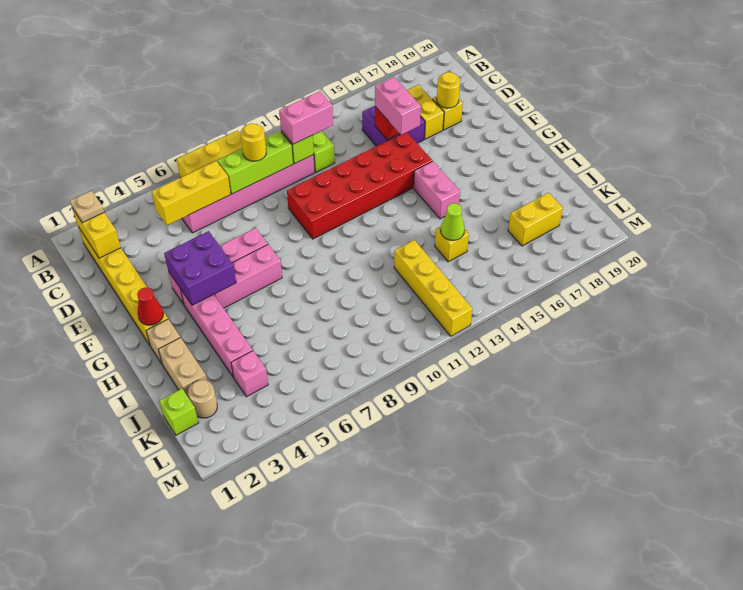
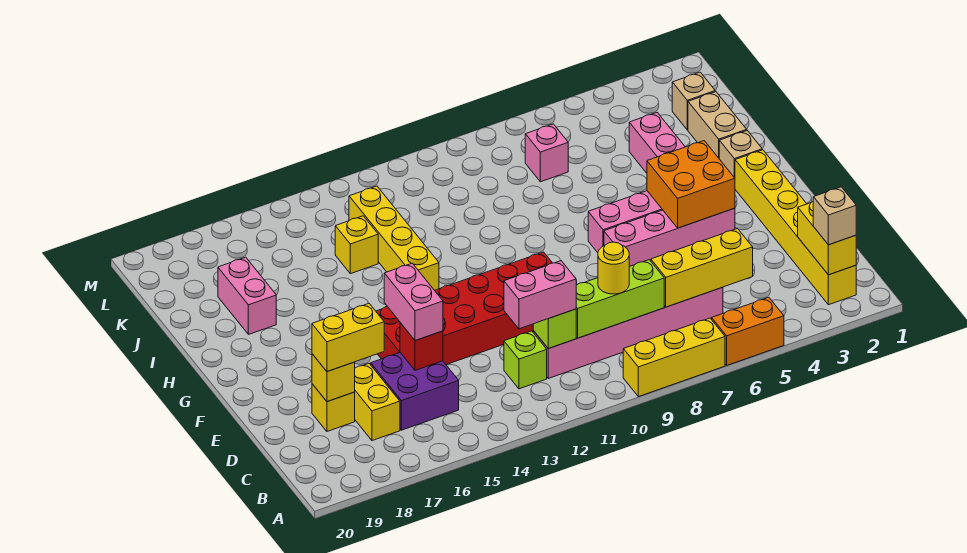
none -> orange brick A5:A6 level 1
tan plate B2 level 3 -> tan brick B2 level 3
yellow round brick D18 level 2 -> yellow brick D18 level 2
purple brick F4:G5 level 2 -> orange brick F4:G5 level 2
red cone G2 level 2 -> none
pink brick G15:H15 level 1 -> pink brick I18:J18 level 1
yellow brick J12:M12 level 1 -> yellow brick H13:K13 level 1
lime cone J14 level 2 -> none
lime brick K1 level 1 -> none
tan round brick K2 level 1 -> tan brick K2 level 1
pink brick K4 level 1 -> pink brick K7 level 1
yellow brick K17:K18 level 1 -> yellow brick D17:D18 level 3

